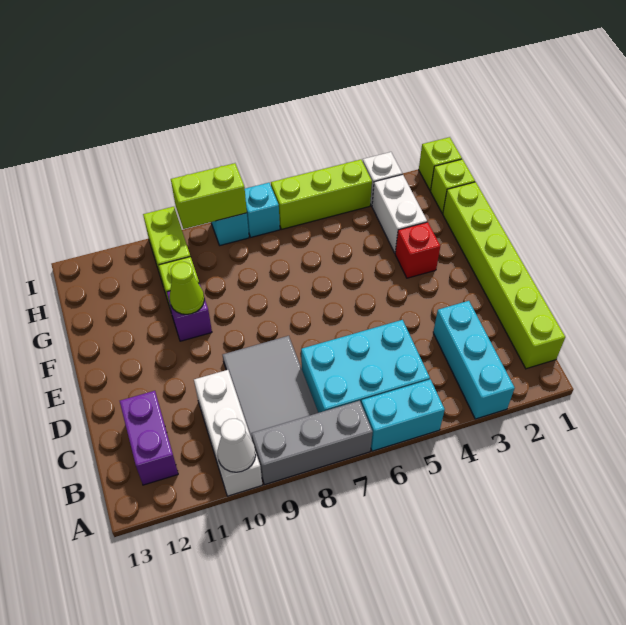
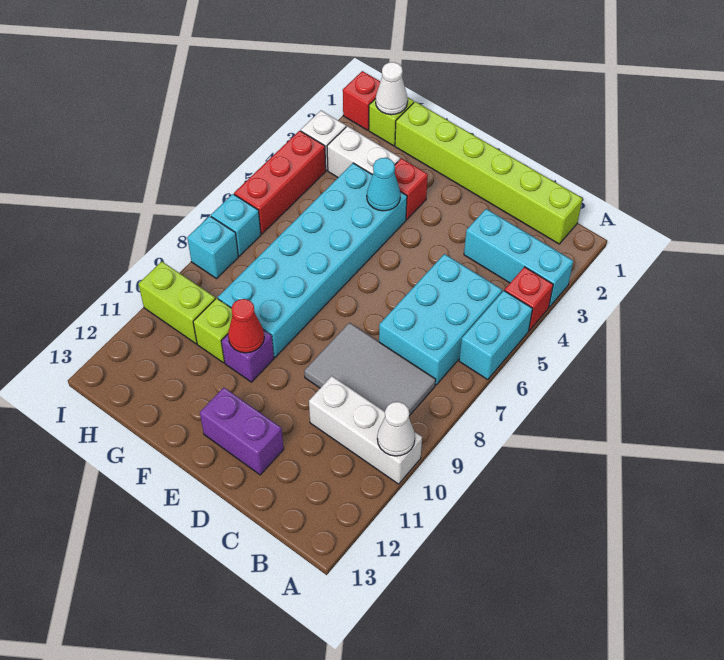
none -> red brick A4 level 1
grey brick A7:A9 level 1 -> none
purple brick B12:C12 level 1 -> purple brick D12:E12 level 1
none -> cyan brick F4:G9 level 1
none -> cyan cone F4 level 2
lime cone F10 level 2 -> red cone F10 level 2
none -> white cone H1 level 2
lime brick I1 level 1 -> red brick I1 level 1
lime brick I4:I6 level 1 -> red brick I4:I6 level 1
lime brick I8:I9 level 2 -> none

